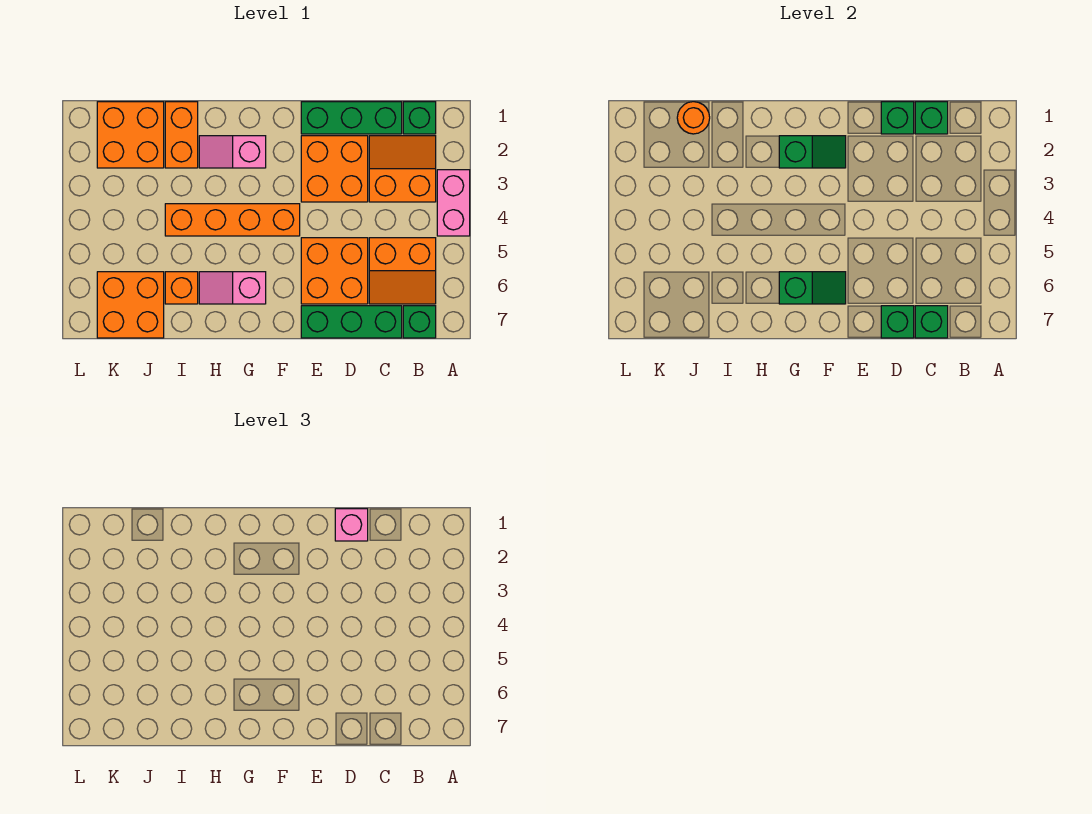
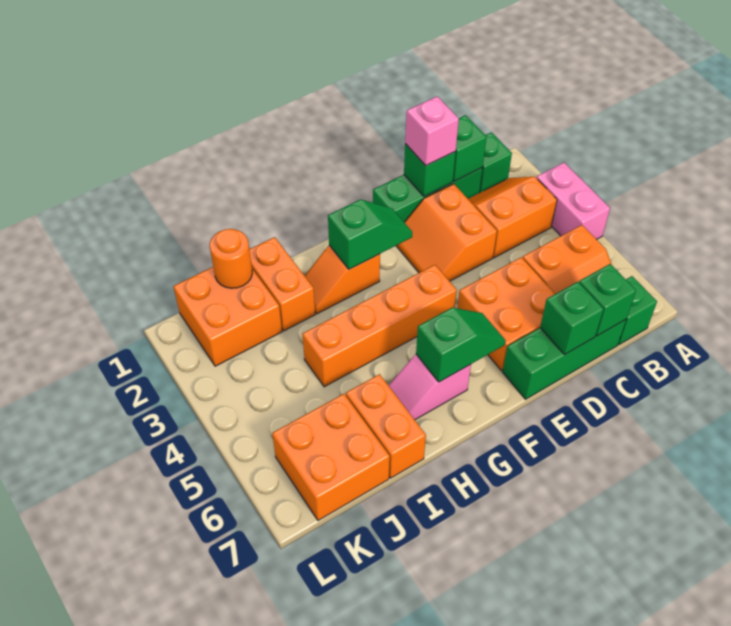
orange brick D2:E3 level 1 -> orange slope D2:E3 level 1 top D
pink slope G2:H2 level 1 top G -> orange slope G2:H2 level 1 top G
orange brick I6 level 1 -> orange brick I6:I7 level 1

